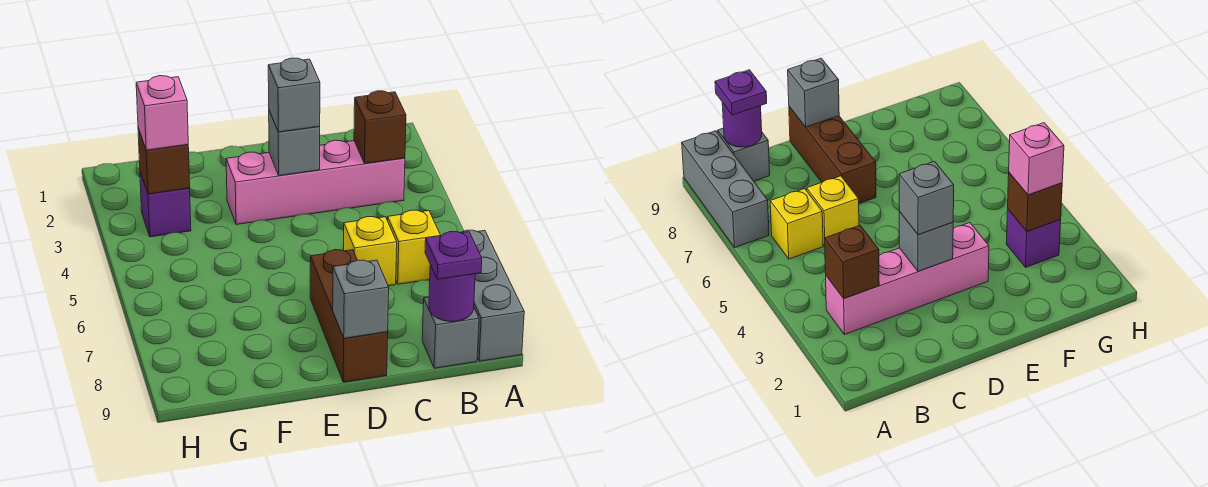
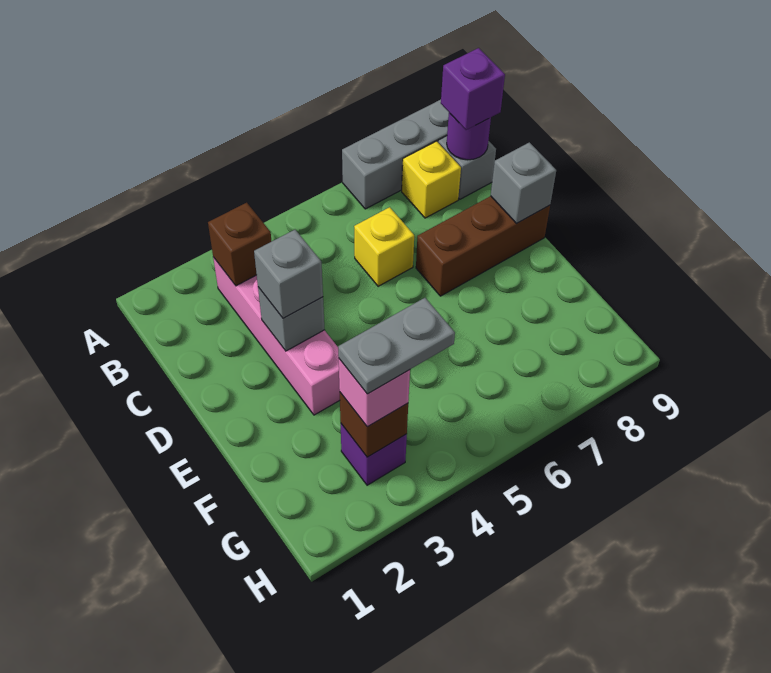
yellow brick B6 level 1 -> yellow brick B8 level 1
purple plate B9 level 3 -> purple brick B9 level 3
none -> grey plate G3:G4 level 4

